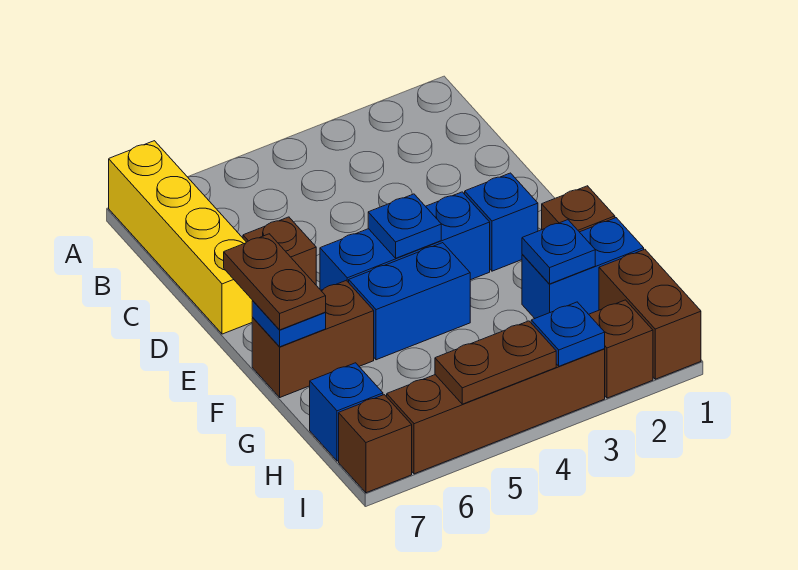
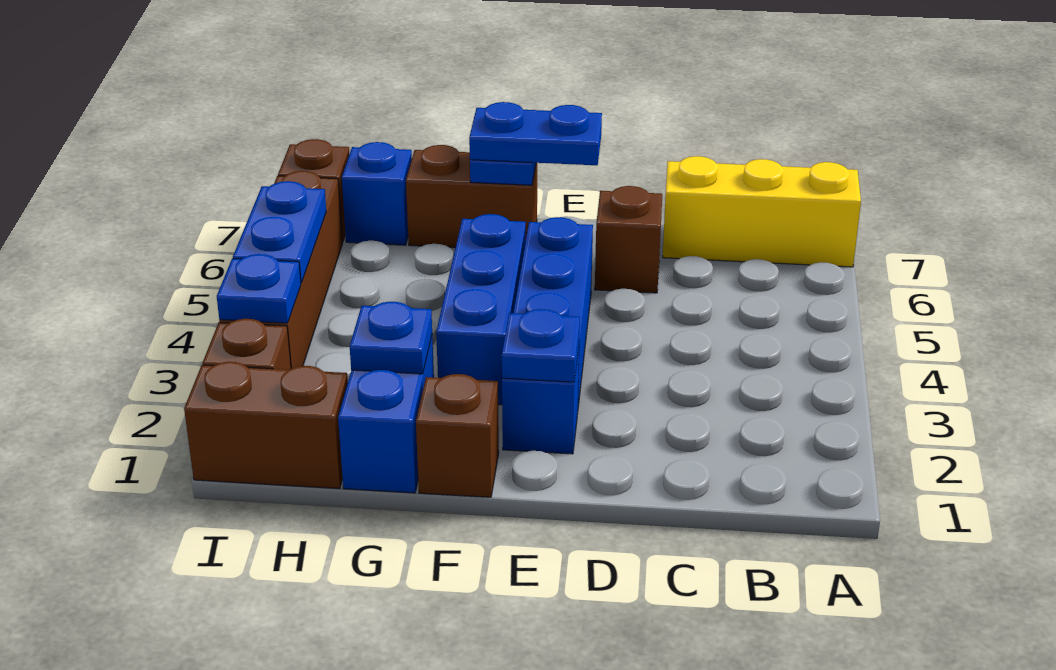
yellow brick A7:D7 level 1 -> yellow brick A7:C7 level 1
blue plate E4 level 2 -> blue plate E2 level 2
brown plate E7:F7 level 3 -> blue plate E7:F7 level 3
blue brick F4:F5 level 1 -> blue brick F3:F5 level 1
brown brick F6:F7 level 1 -> brown brick F7:G7 level 1
brown plate I4:I5 level 2 -> blue plate I4:I5 level 2

